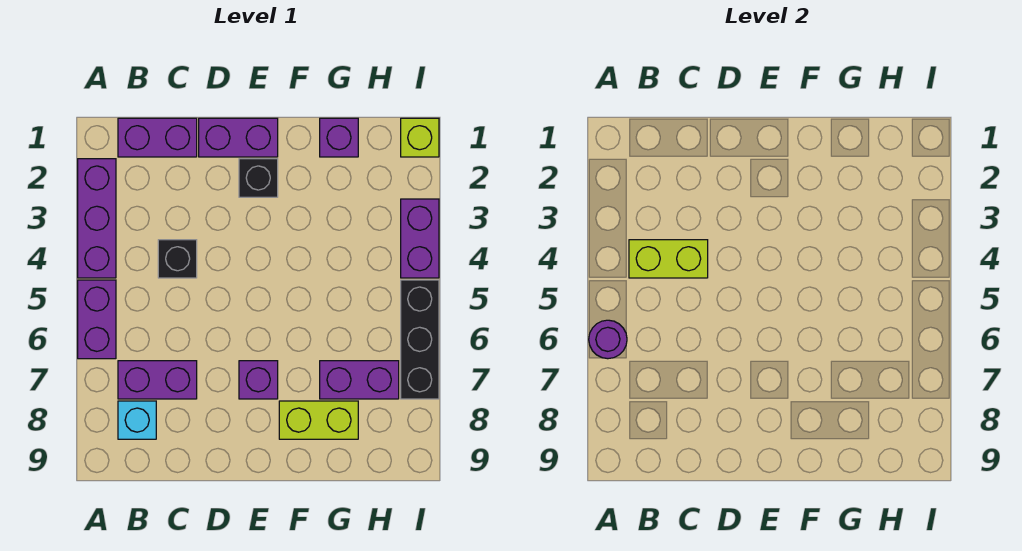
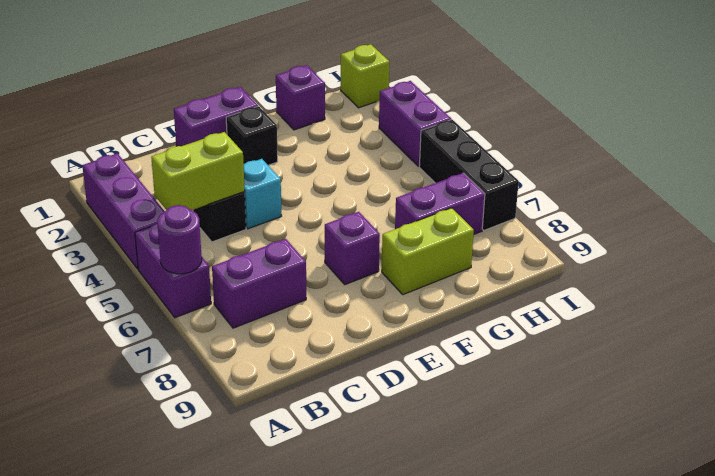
purple brick B1:C1 level 1 -> none
cyan brick B8 level 1 -> cyan brick D4 level 1

